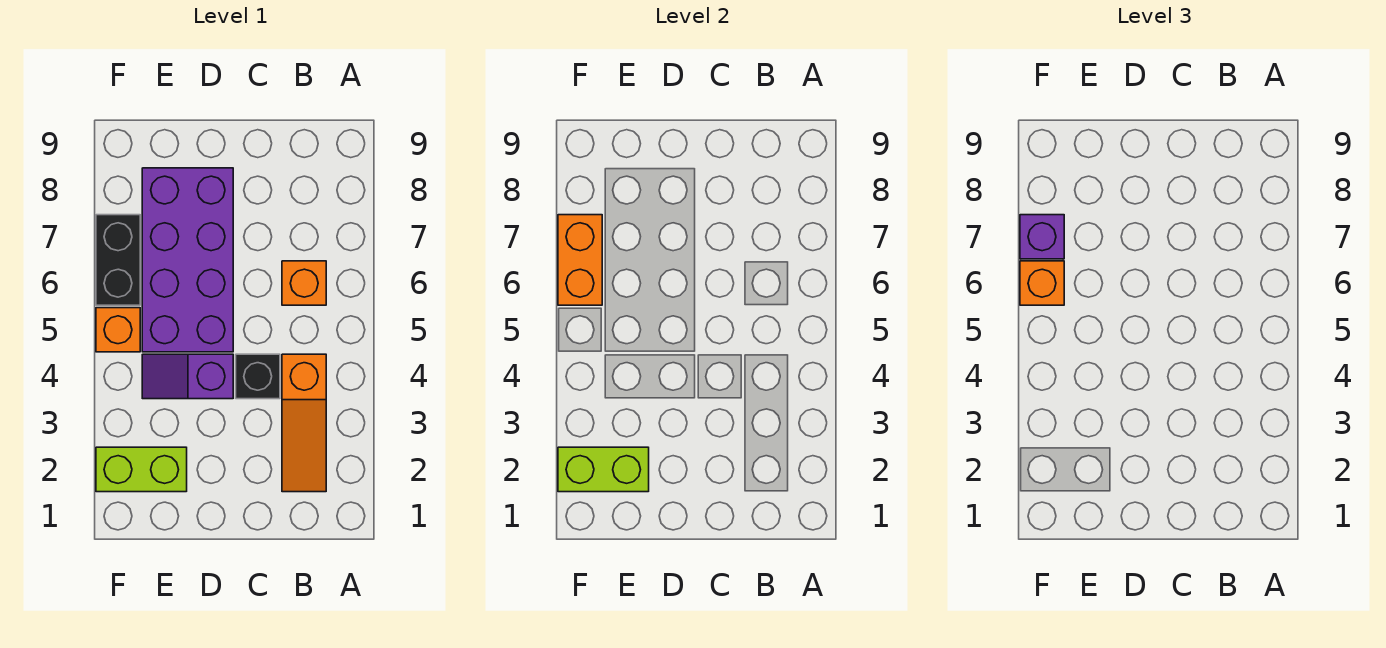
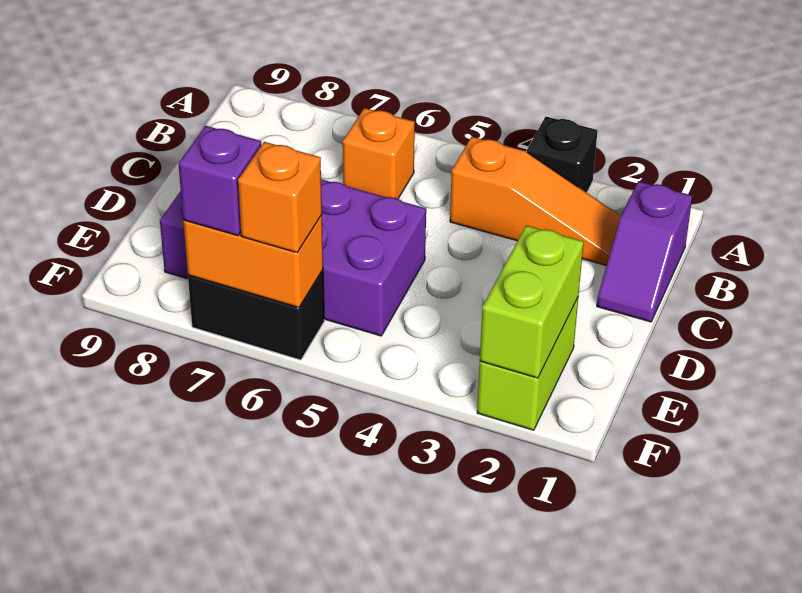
black brick C4 level 1 -> black brick A3 level 1
purple slope D4:E4 level 1 top D -> purple slope B1:C1 level 1 top B
orange brick F5 level 1 -> none

